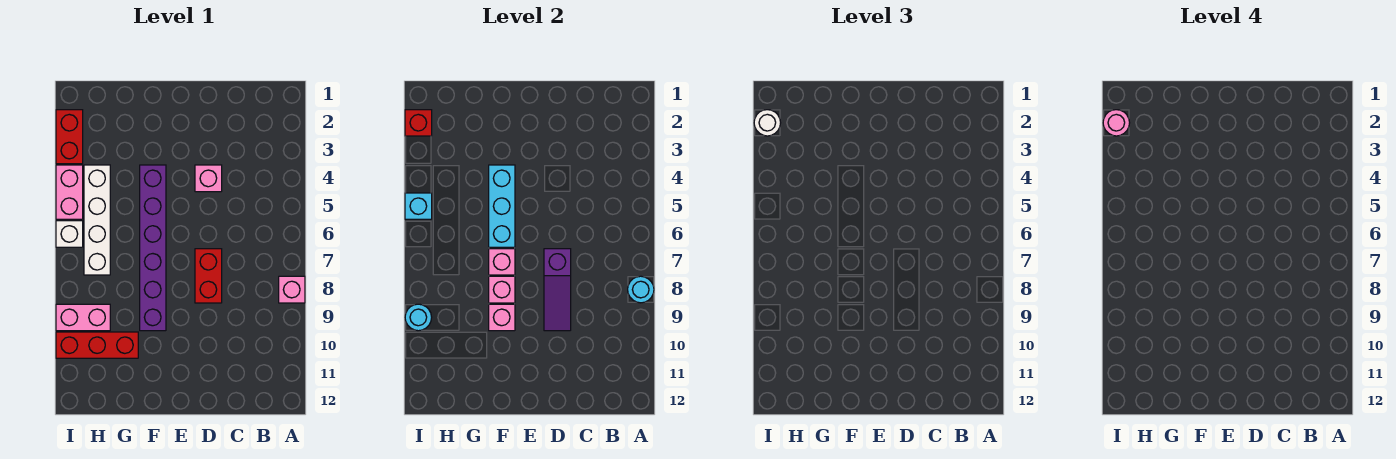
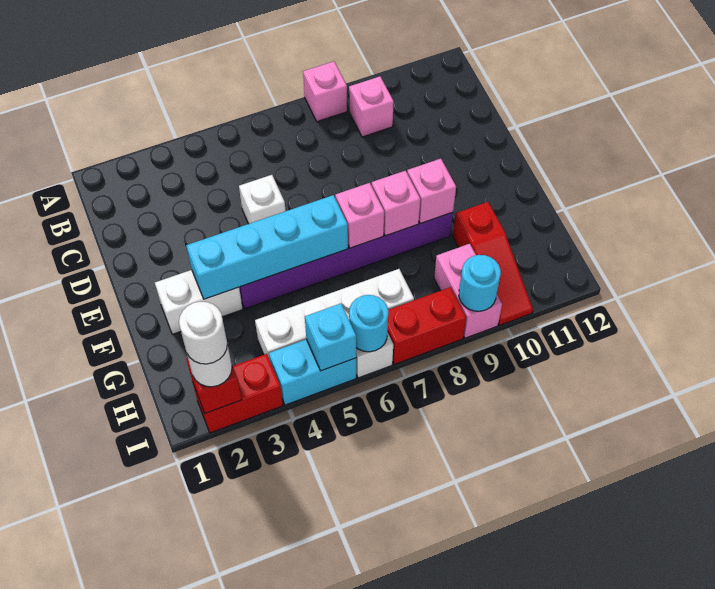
cyan round brick A8 level 2 -> cyan round brick I6 level 2
pink brick D4 level 1 -> pink brick B9 level 1
none -> white brick D5 level 1
red brick D7:D8 level 1 -> red brick I7:I8 level 1
purple slope D7:D9 level 2 top 7 -> none
none -> white brick F2:F3 level 1
cyan brick F4:F6 level 2 -> cyan brick F3:F6 level 2
red brick G10:I10 level 1 -> red slope G10:I10 level 1 top G
pink round brick I2 level 4 -> white round brick I2 level 4
pink brick I4:I5 level 1 -> cyan brick I4:I5 level 1

